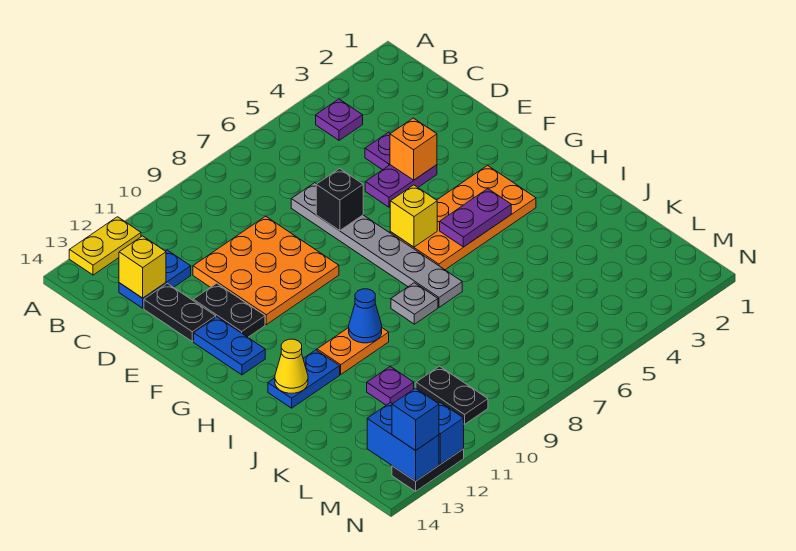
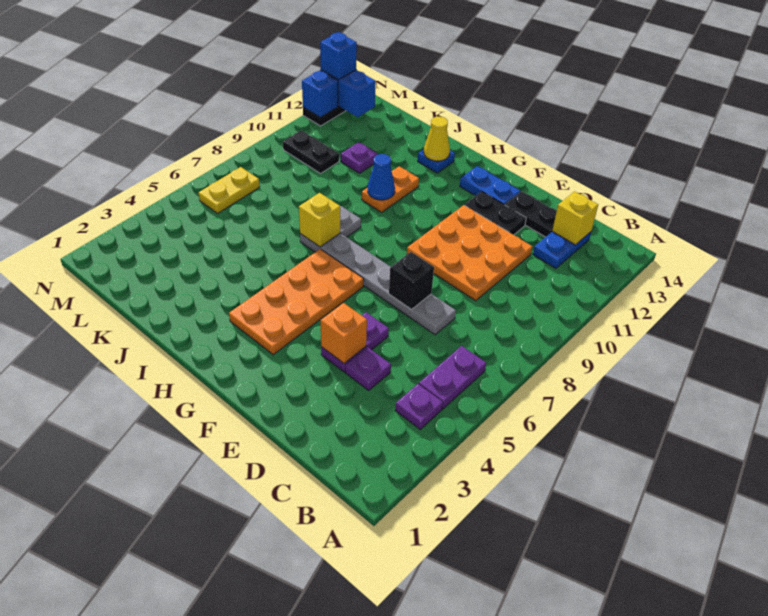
yellow plate A12:A13 level 1 -> yellow plate M6:M7 level 1
yellow brick G6 level 2 -> yellow brick I7 level 2
purple plate H4:H5 level 2 -> purple plate B5:B6 level 1
blue plate I12:I13 level 1 -> blue plate I13 level 1

